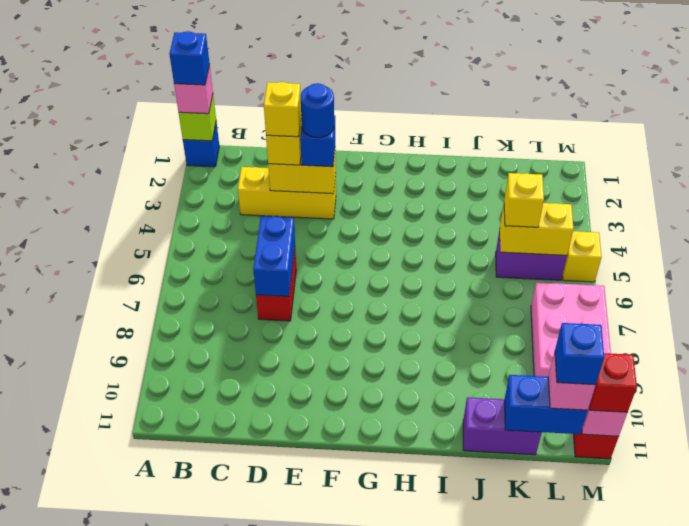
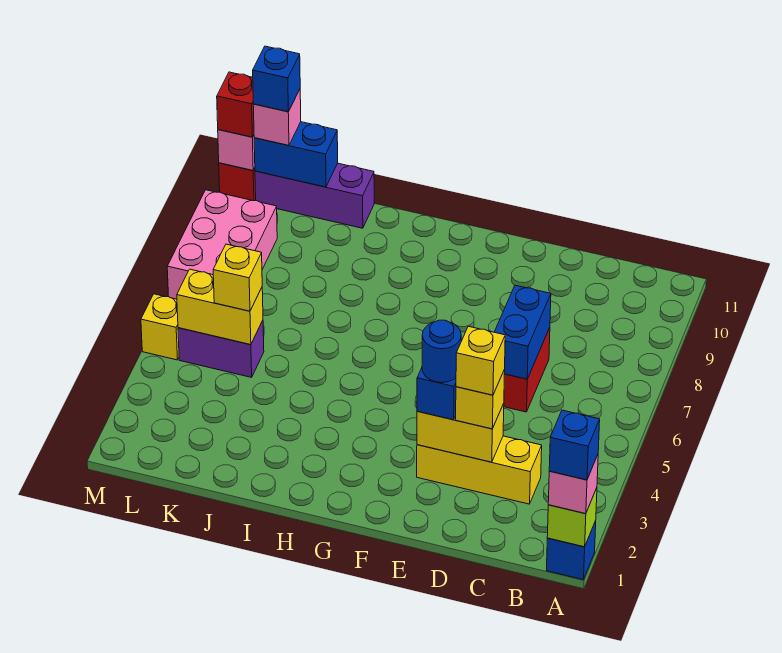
purple brick J11:K11 level 1 -> purple brick J11:L11 level 1

